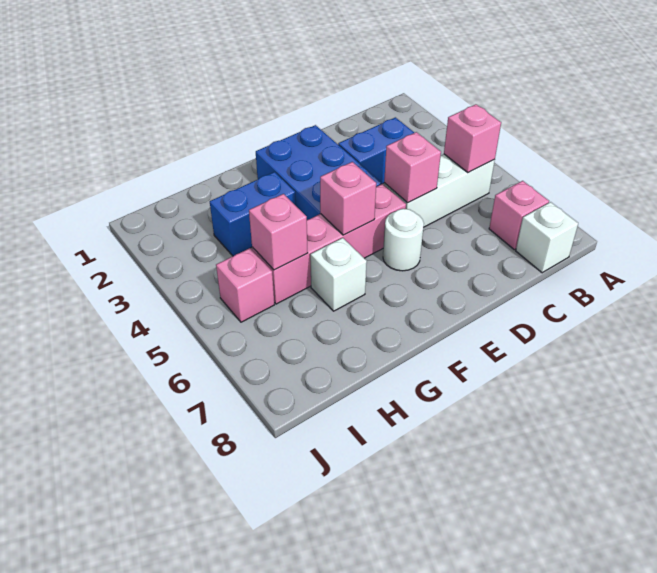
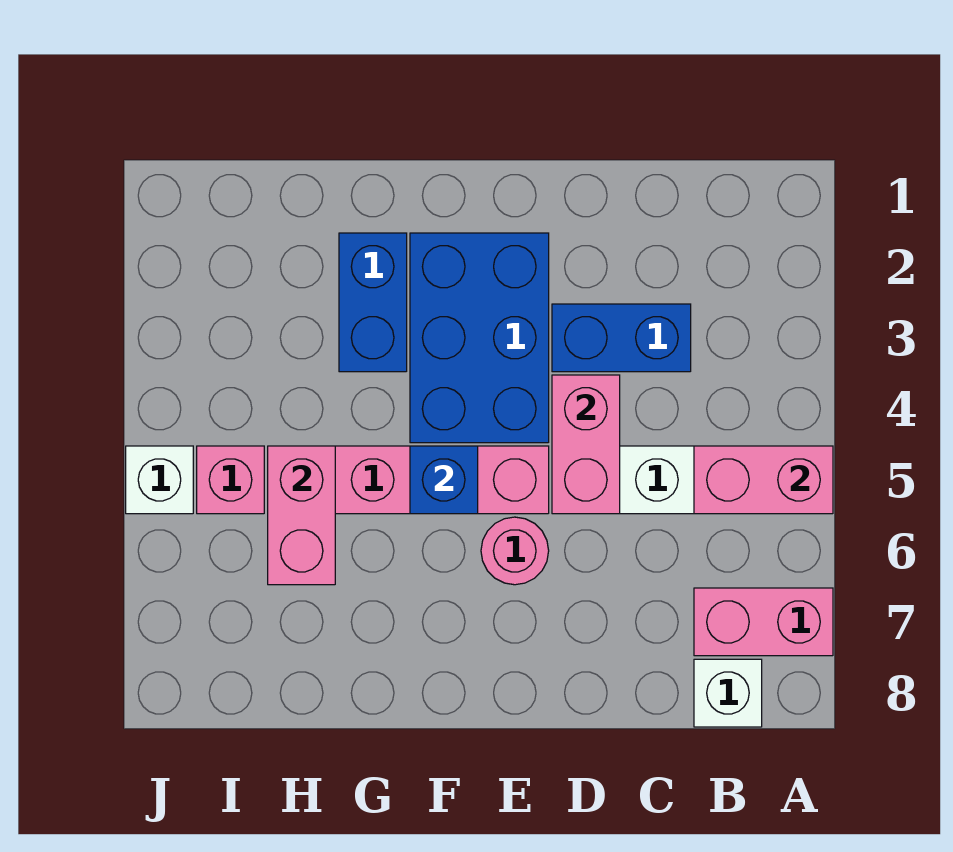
pink brick B5 level 2 -> pink brick A5:B5 level 2
pink brick B7 level 1 -> pink brick A7:B7 level 1
pink brick D5 level 2 -> pink brick D4:D5 level 2
white round brick E6 level 1 -> pink round brick E6 level 1
pink brick F5 level 2 -> blue brick F5 level 2
blue brick G3:H3 level 1 -> blue brick G2:G3 level 1
white brick G6 level 1 -> white brick J5 level 1
pink brick H5 level 2 -> pink brick H5:H6 level 2

